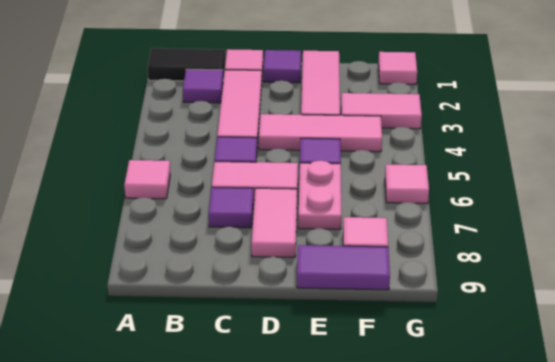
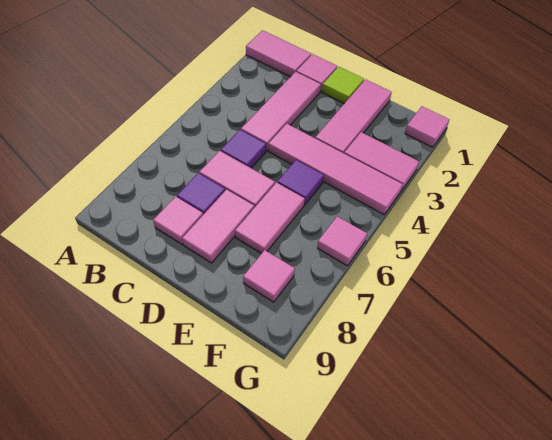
black tile A1:B1 level 1 -> pink tile A1:B1 level 1
pink tile A6 level 1 -> pink tile C8 level 1
purple tile B2 level 1 -> none
purple tile D1 level 1 -> lime tile D1 level 1
pink tile D4:F4 level 1 -> pink tile D4:G4 level 1
pink plate E6:E7 level 1 -> pink tile E6:E7 level 1
purple tile E9:F9 level 1 -> none

